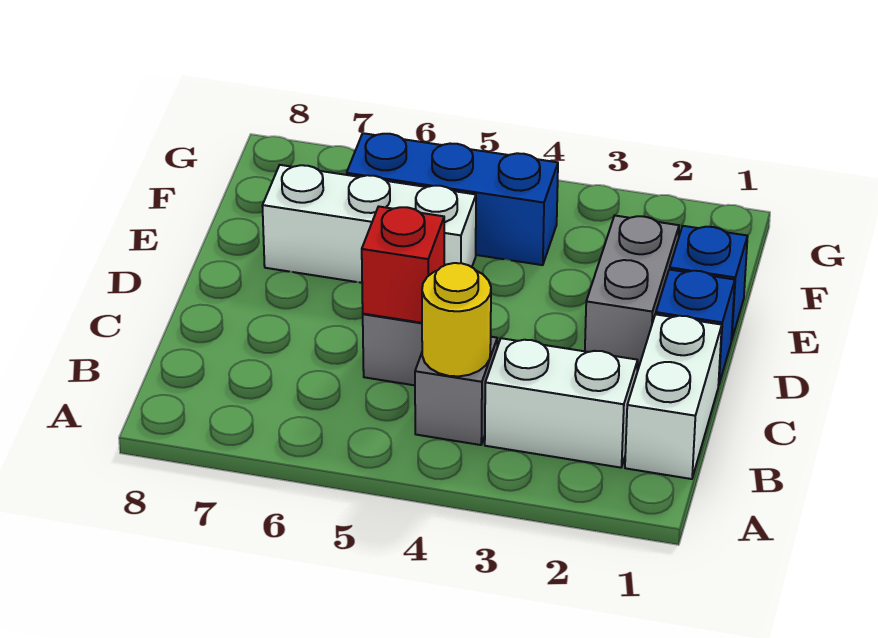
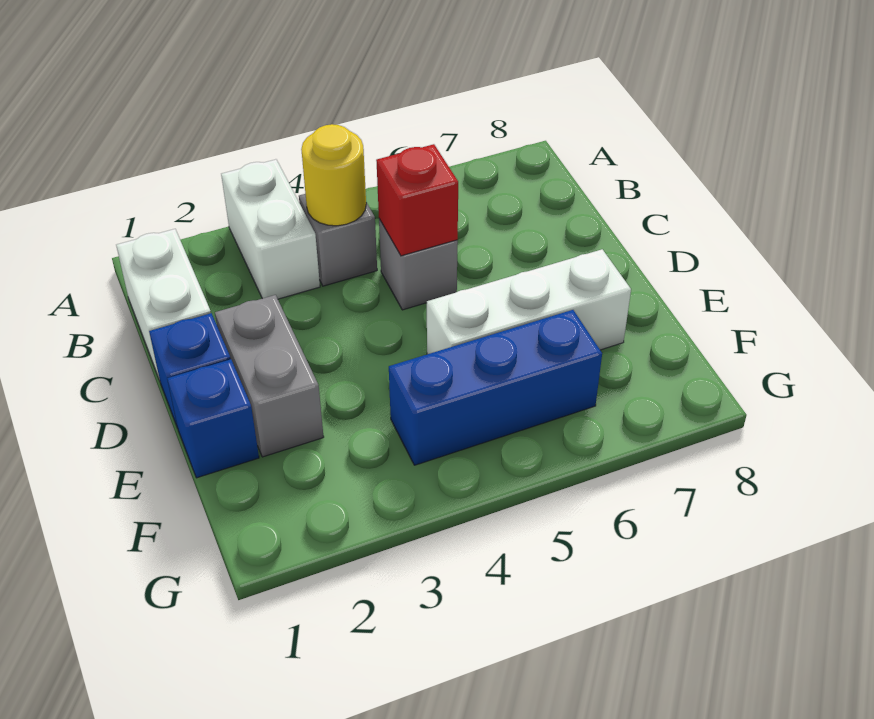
white brick B2:B3 level 1 -> white brick A3:B3 level 1

